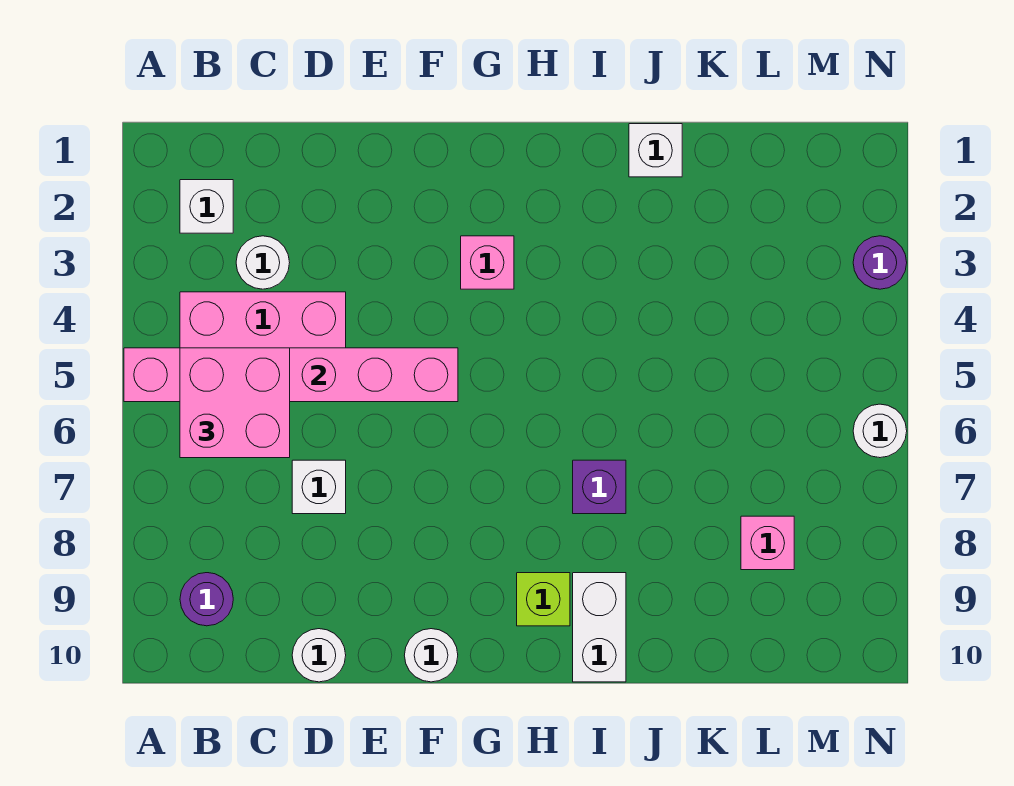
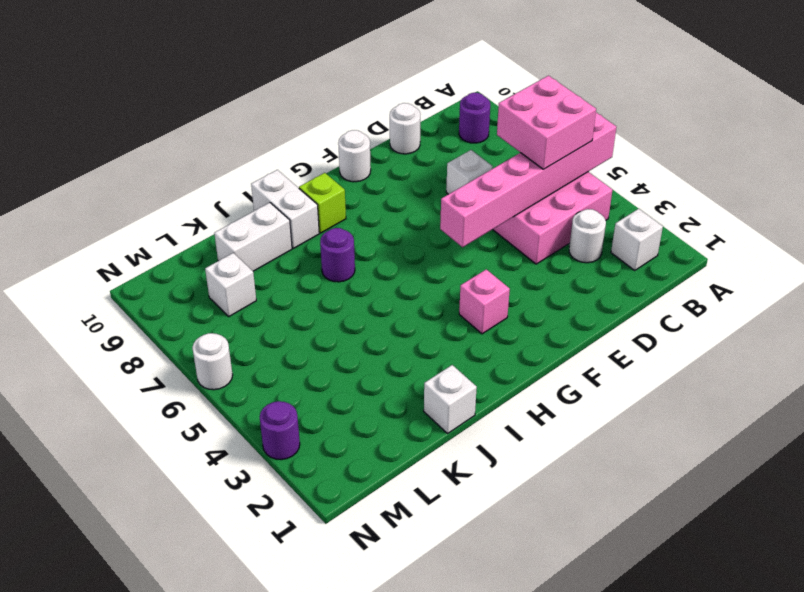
purple brick I7 level 1 -> purple round brick I7 level 1
none -> white brick J9:K9 level 1
pink brick L8 level 1 -> white brick L8 level 1

